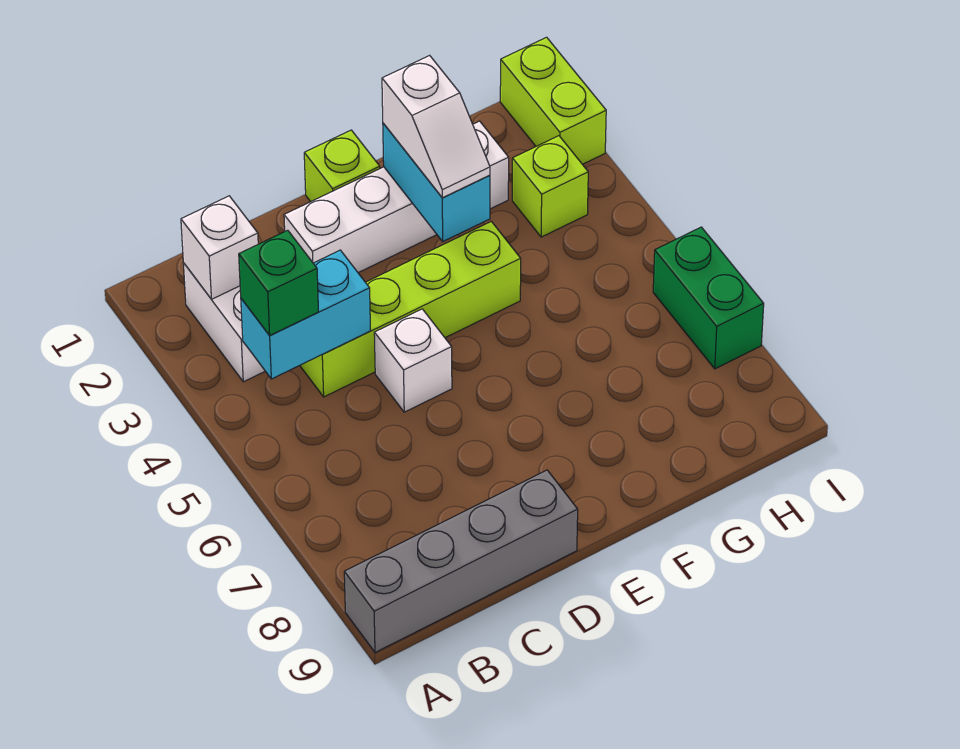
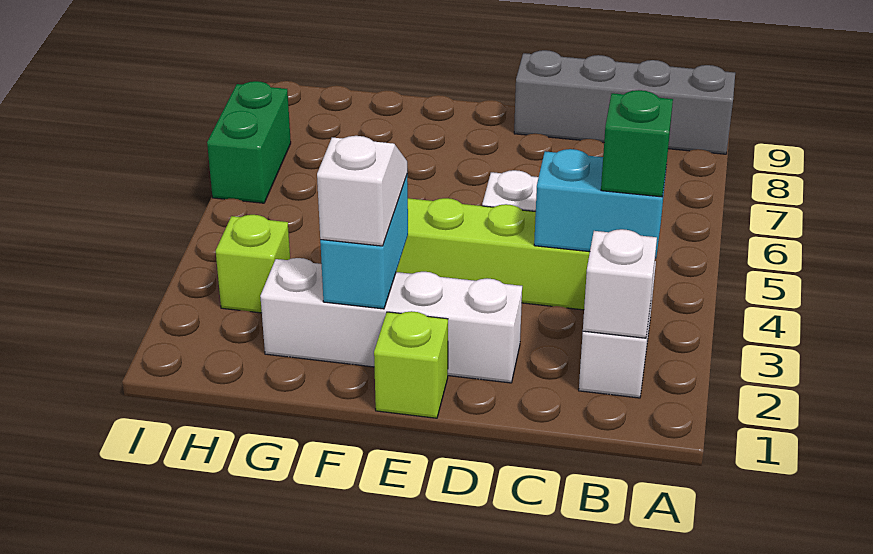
lime brick I1:I2 level 1 -> none

